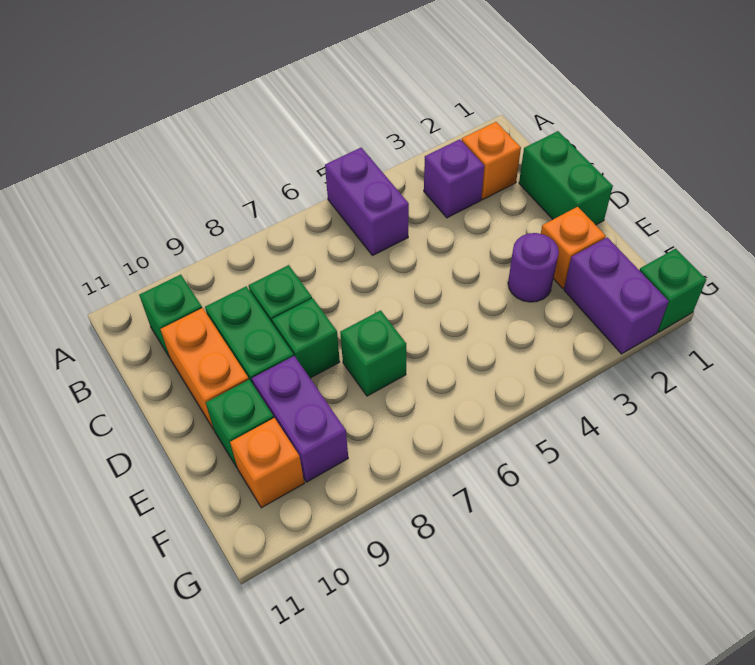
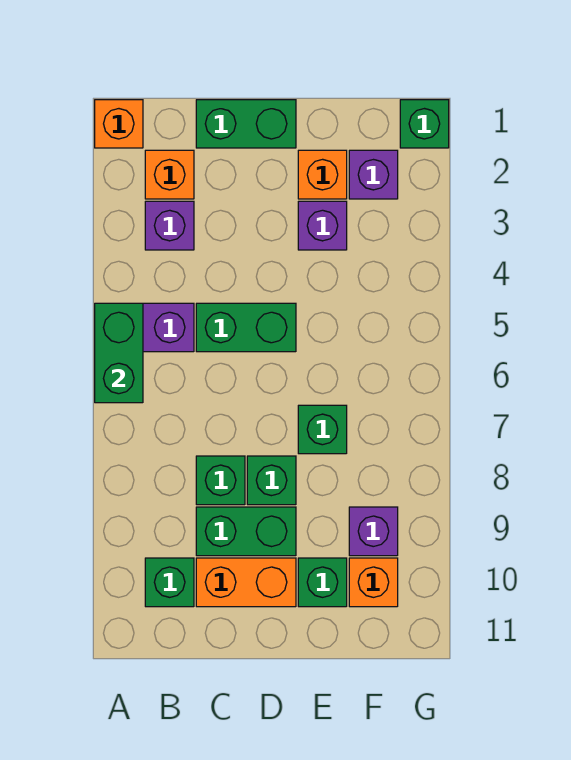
none -> orange brick A1 level 1
none -> green brick A5:A6 level 2
none -> green brick C5:D5 level 1
purple round brick E3 level 1 -> purple brick E3 level 1
purple brick E9:F9 level 1 -> purple brick F9 level 1
purple brick F2:G2 level 1 -> purple brick F2 level 1

